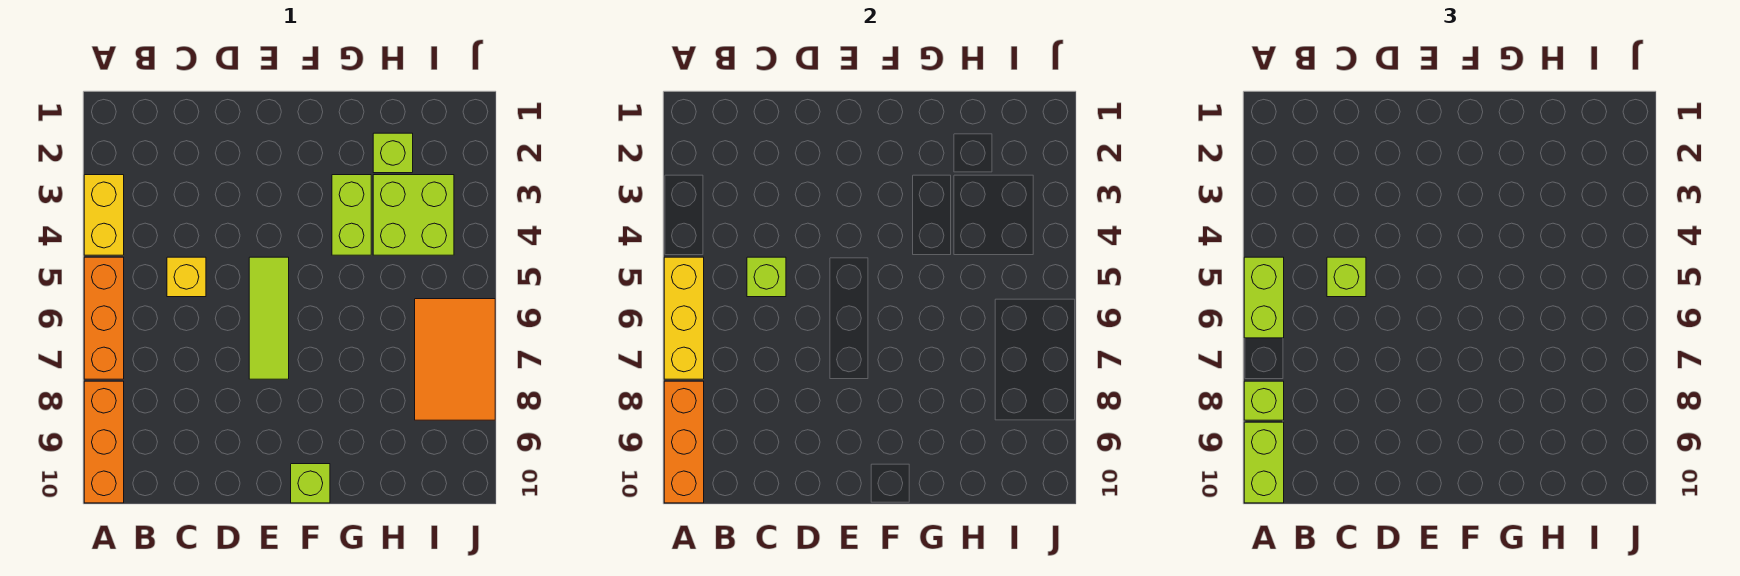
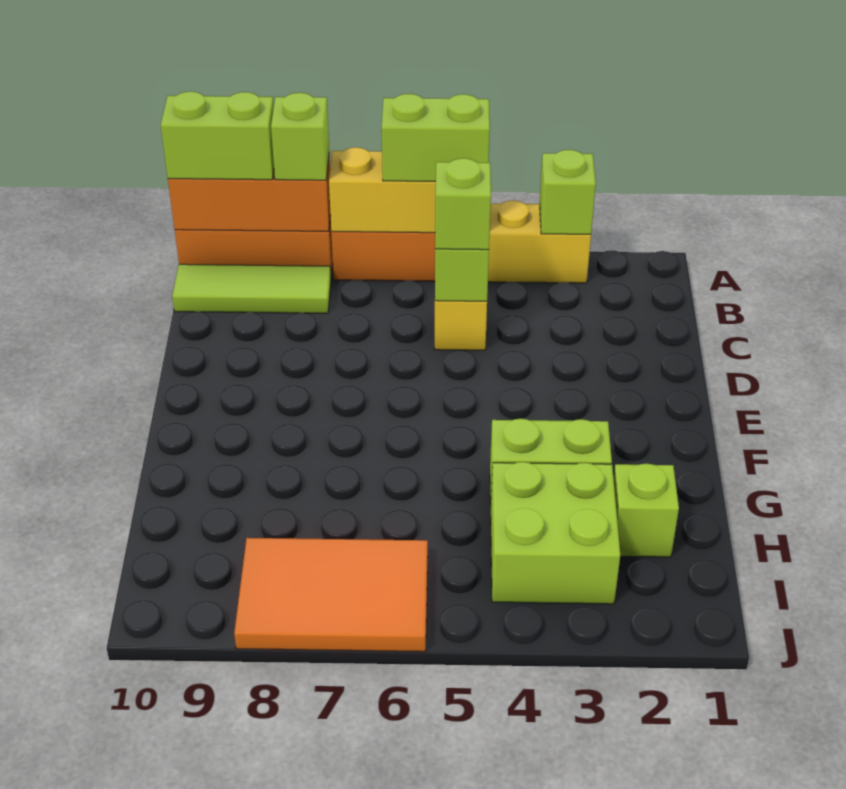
lime tile E5:E7 level 1 -> lime tile B8:B10 level 1
lime brick F10 level 1 -> lime brick A3 level 2

